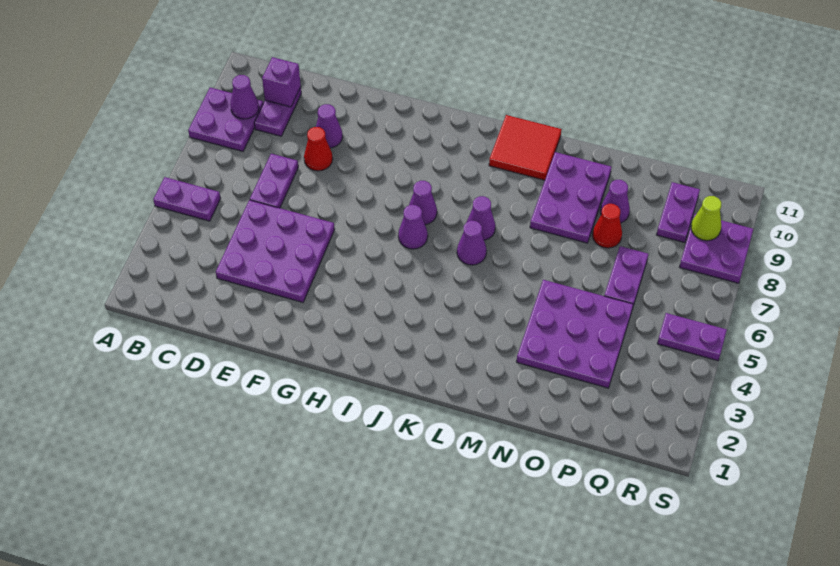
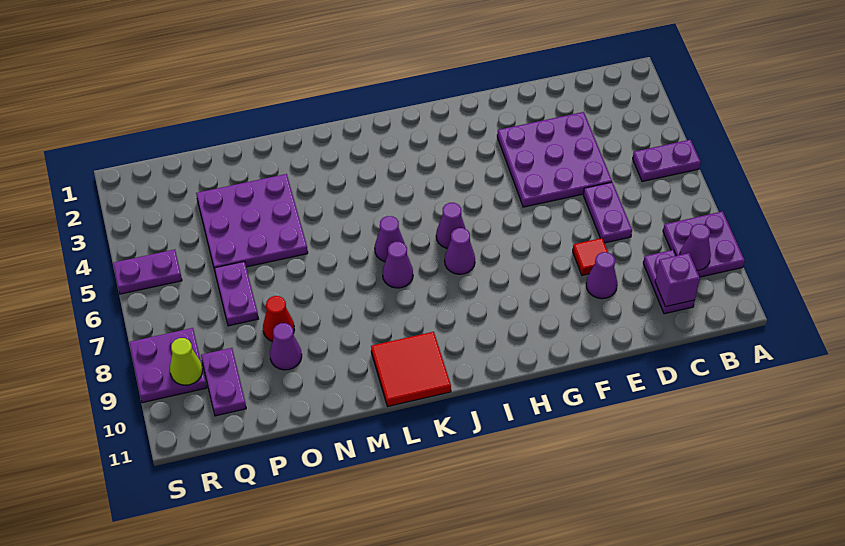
red cone E8 level 1 -> red tile E8 level 1
purple plate M8:N10 level 1 -> none

